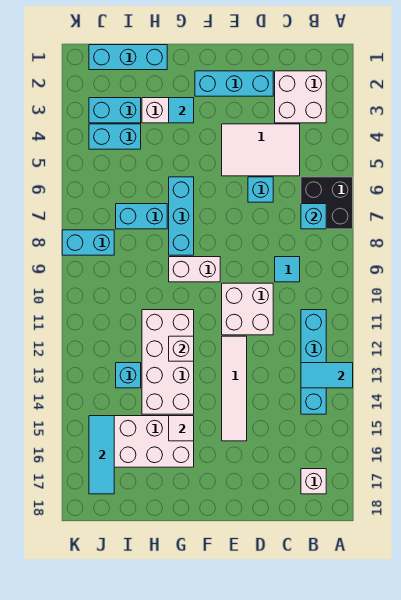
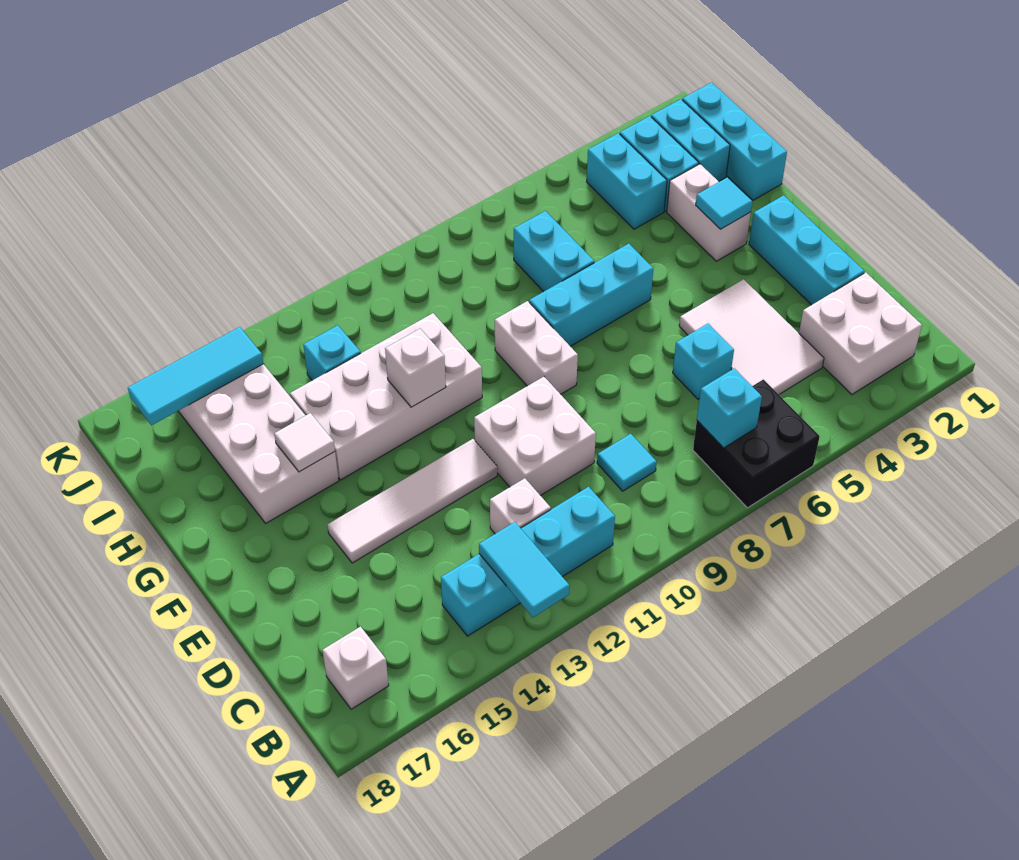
none -> white brick C12 level 1
cyan brick J8:K8 level 1 -> cyan brick I2:J2 level 1

